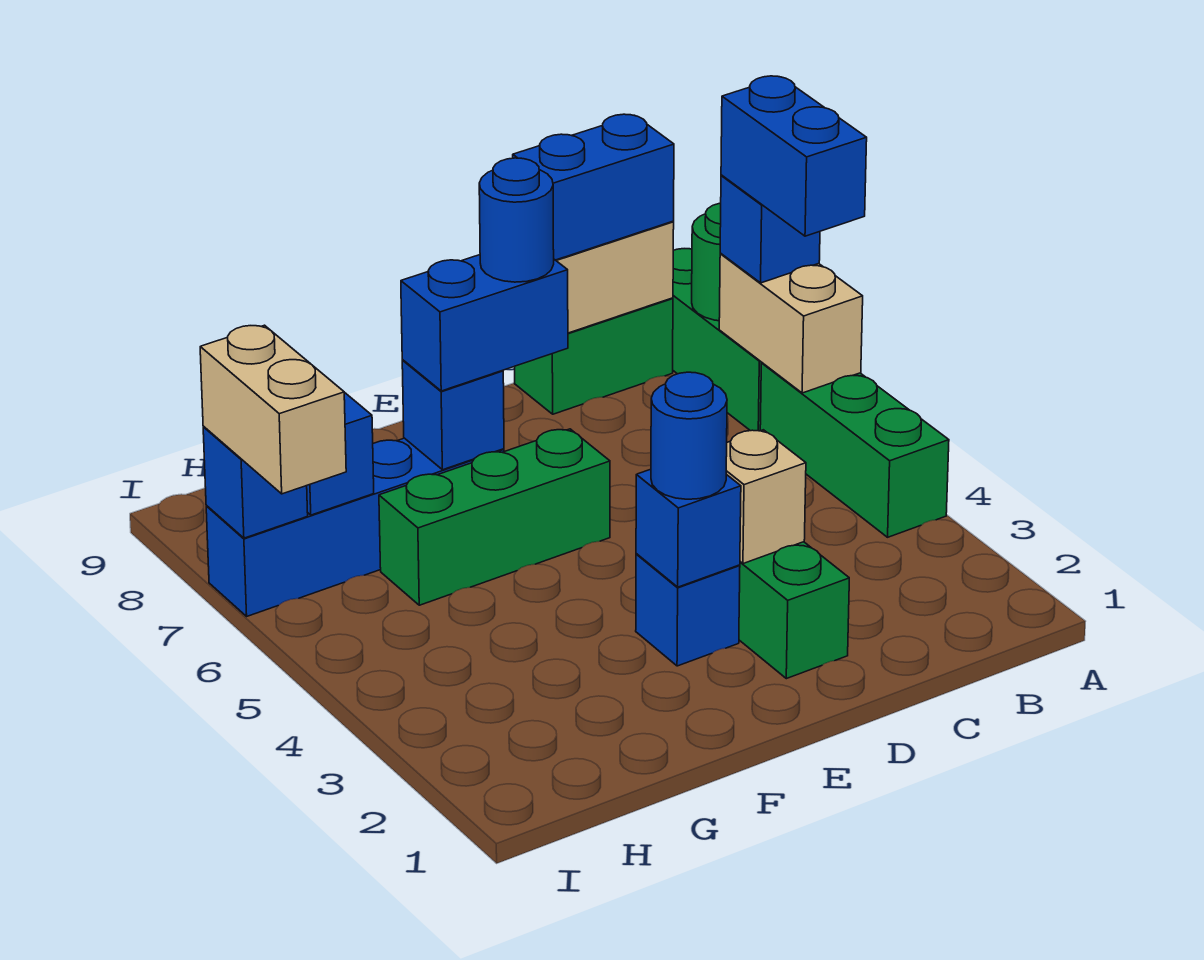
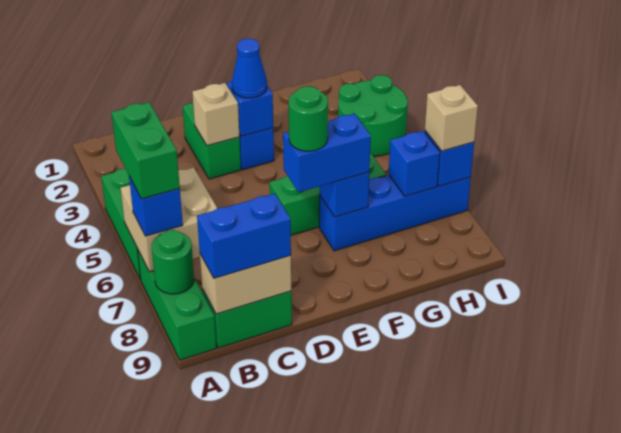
tan brick A6:A7 level 2 -> tan brick A6:B7 level 2
blue brick A6:A7 level 4 -> green brick A6:A7 level 4
blue round brick E3 level 3 -> blue cone E3 level 3
blue round brick E7 level 4 -> green round brick E7 level 4
none -> green round brick H3:I4 level 1
tan brick I6:I7 level 3 -> tan brick I7 level 3

